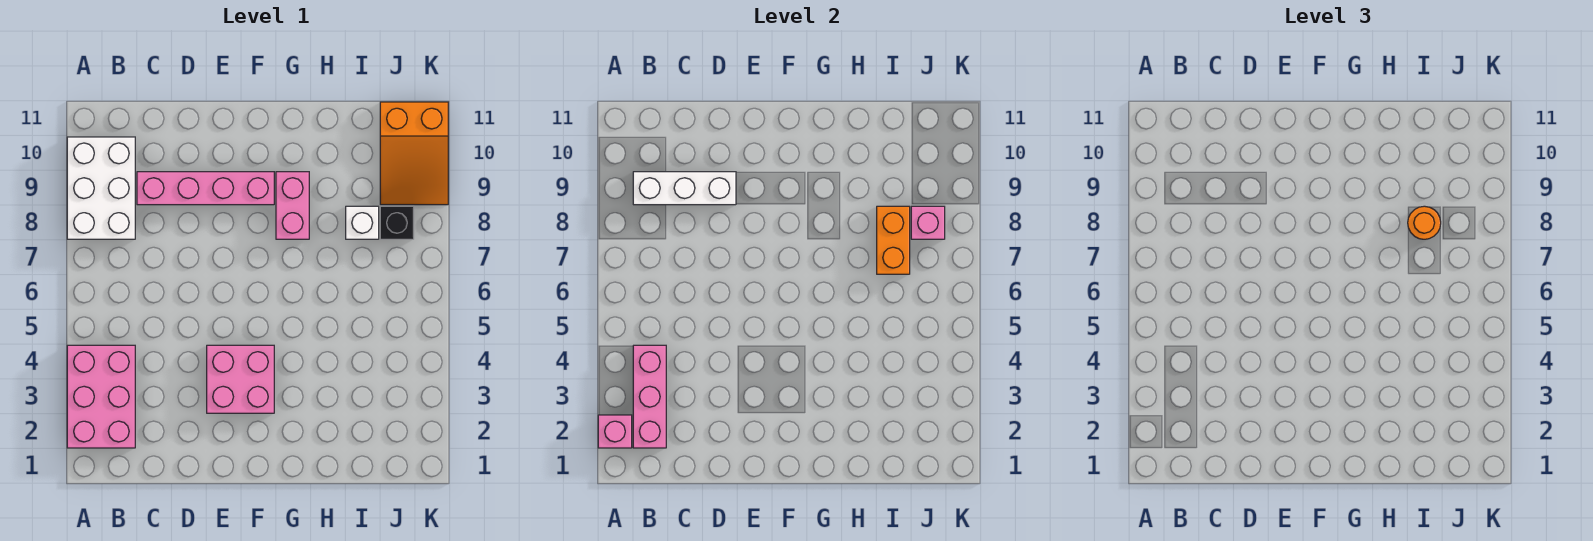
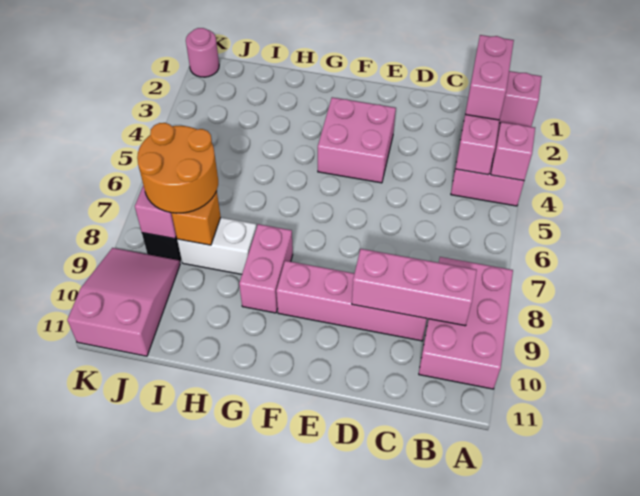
none -> pink brick A4 level 2
white brick A8:B10 level 1 -> pink brick A8:B10 level 1
none -> pink brick B2:B3 level 3
white brick B9:D9 level 2 -> pink brick B9:D9 level 2
orange brick I7:I8 level 2 -> orange brick I8 level 2
white brick I8 level 1 -> white brick H8:I8 level 1
orange round brick I8 level 3 -> orange round brick I7:J8 level 3
orange slope J9:K11 level 1 top 11 -> pink slope J9:K11 level 1 top 11
none -> pink round brick K1 level 1

